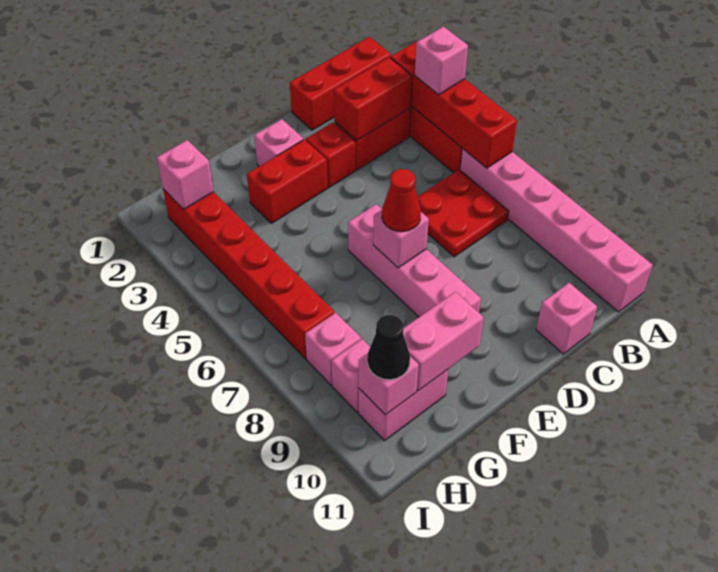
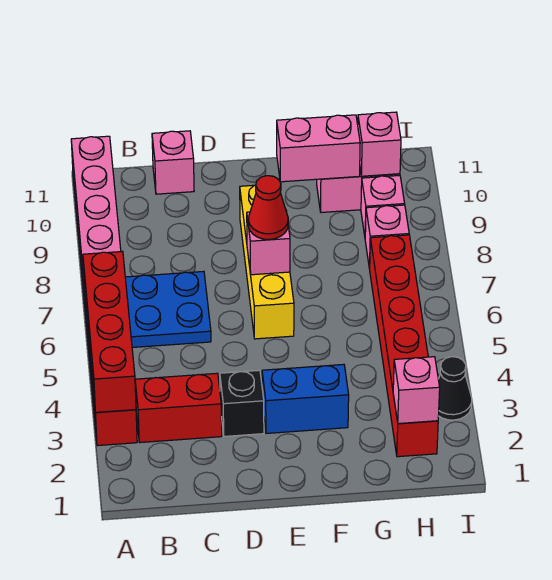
red brick A1:C1 level 1 -> none
pink brick A4 level 3 -> none
red brick B3:C3 level 2 -> none
red plate B6:C7 level 1 -> blue plate B6:C7 level 1
red brick D3 level 1 -> black brick D3 level 1
pink brick E2 level 1 -> none
red brick E3:F3 level 1 -> blue brick E3:F3 level 1
pink brick E6:E9 level 1 -> yellow brick E6:E9 level 1
black cone H10 level 3 -> black cone I3 level 1

